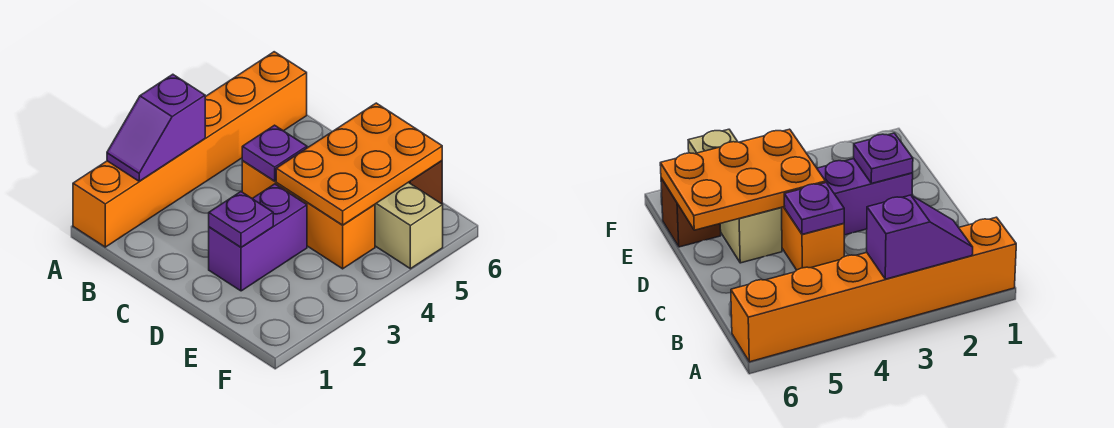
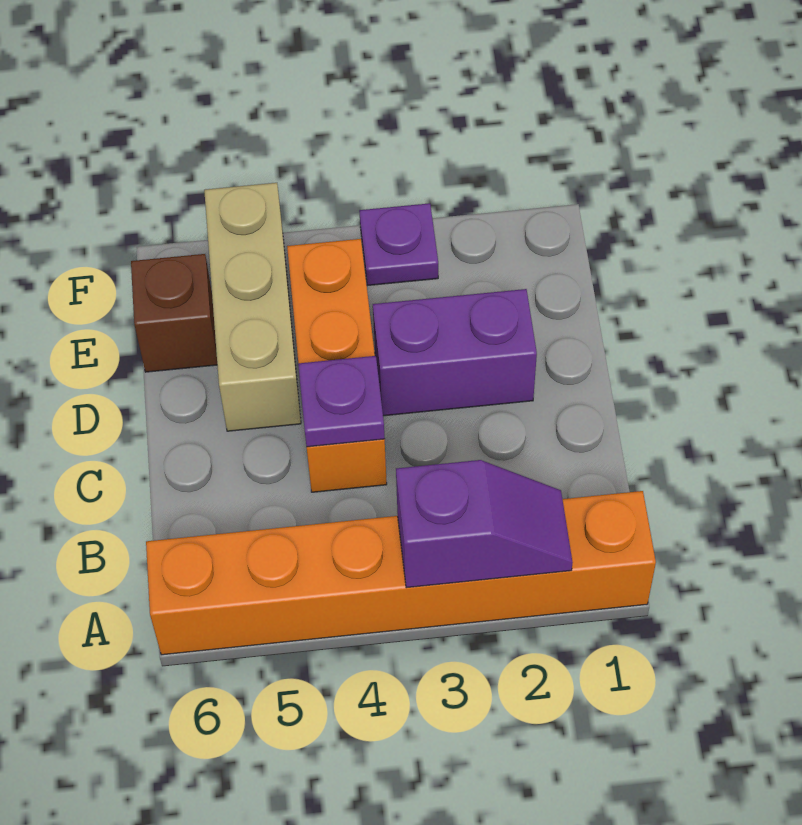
purple plate D2 level 2 -> purple plate F3 level 1
orange plate D4:E6 level 2 -> none

